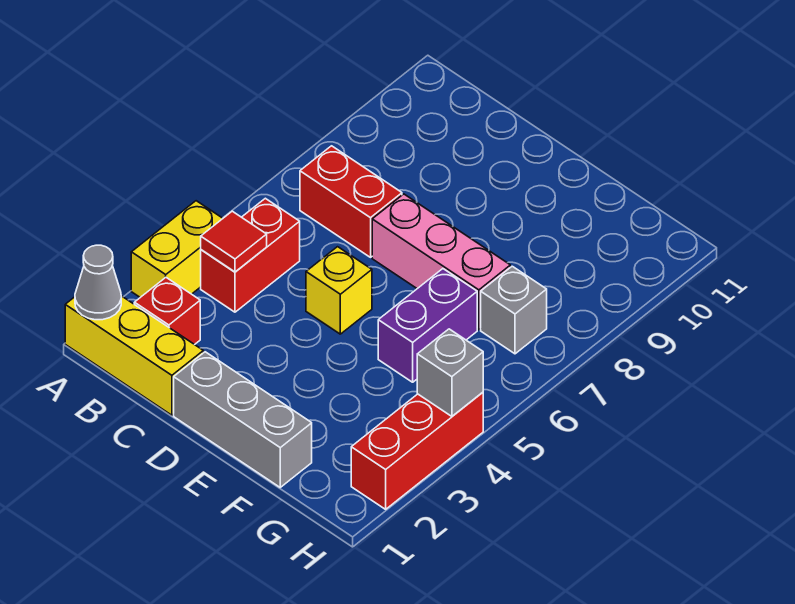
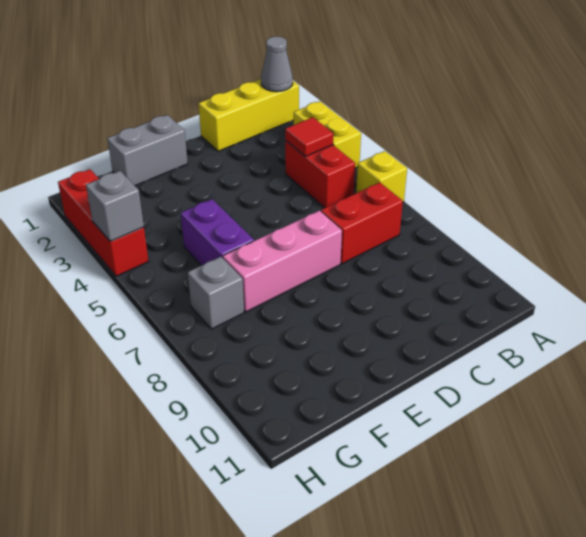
red brick B2 level 1 -> none
grey brick D1:F1 level 1 -> grey brick E1:F1 level 1
yellow brick D5 level 1 -> yellow brick A6 level 1

